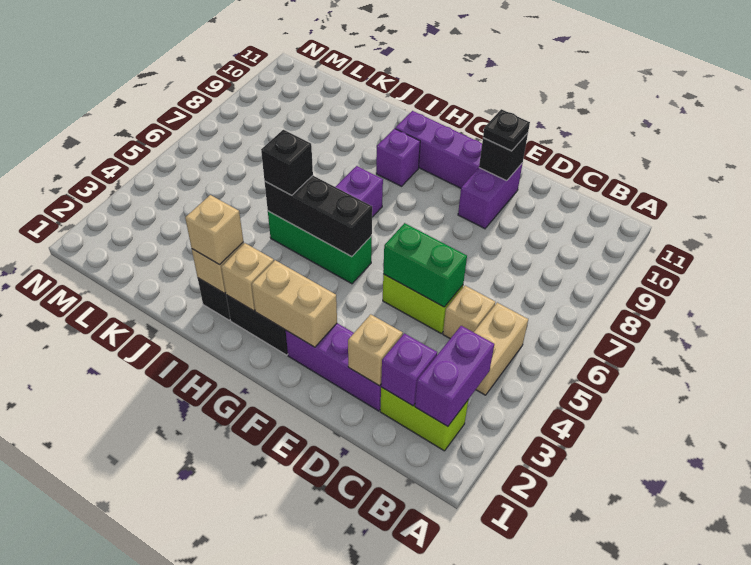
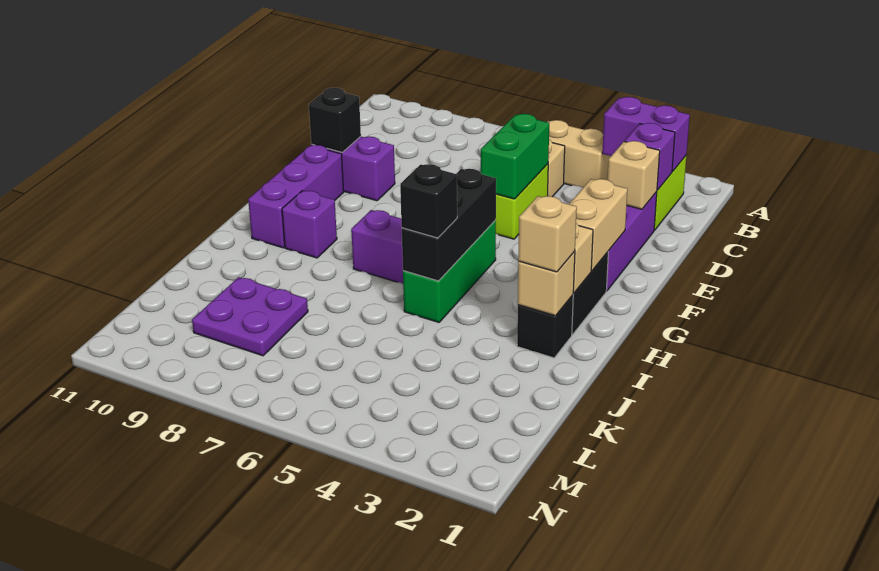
black plate E10 level 3 -> none
none -> purple plate K8:L9 level 1

